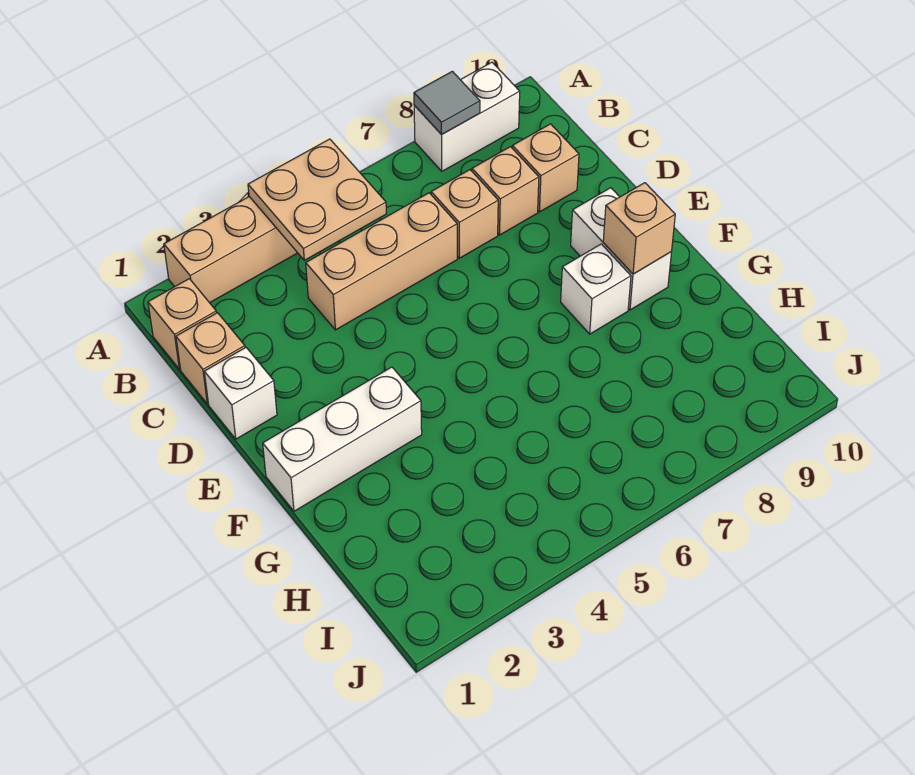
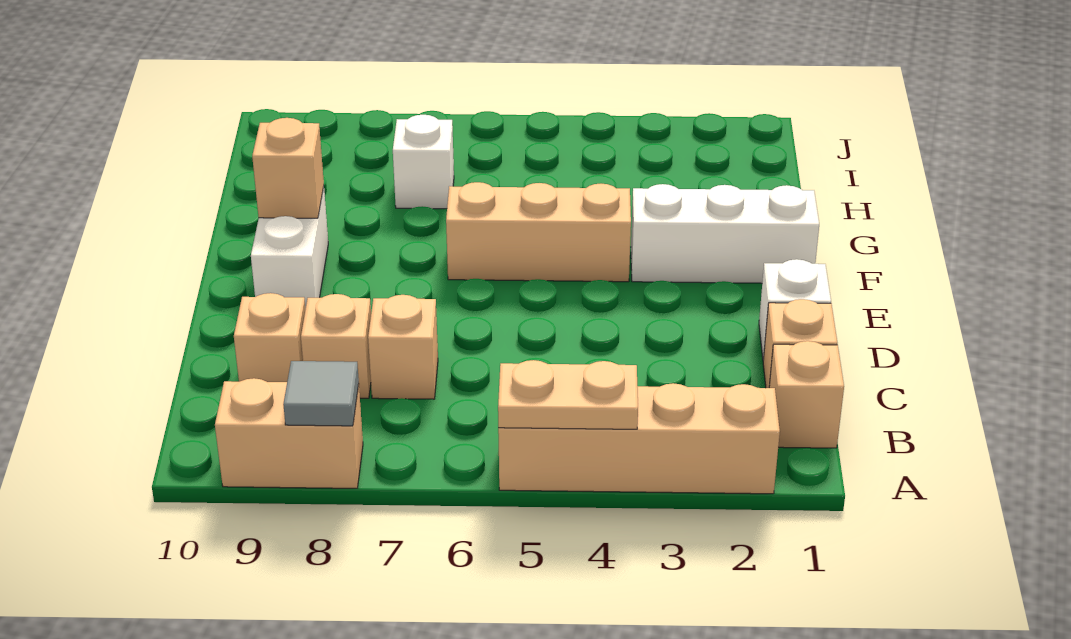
tan plate A4:B5 level 2 -> tan plate A4:A5 level 2
white brick A8:A9 level 1 -> tan brick A8:A9 level 1
tan brick C4:C6 level 1 -> tan brick F4:F6 level 1
white brick F8 level 1 -> white brick H7 level 1

